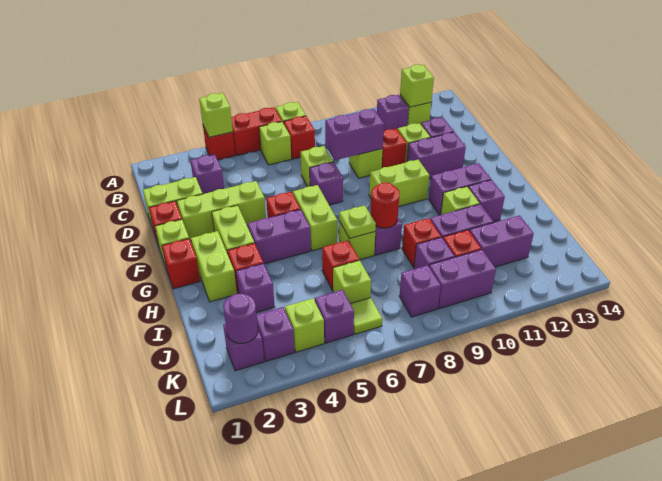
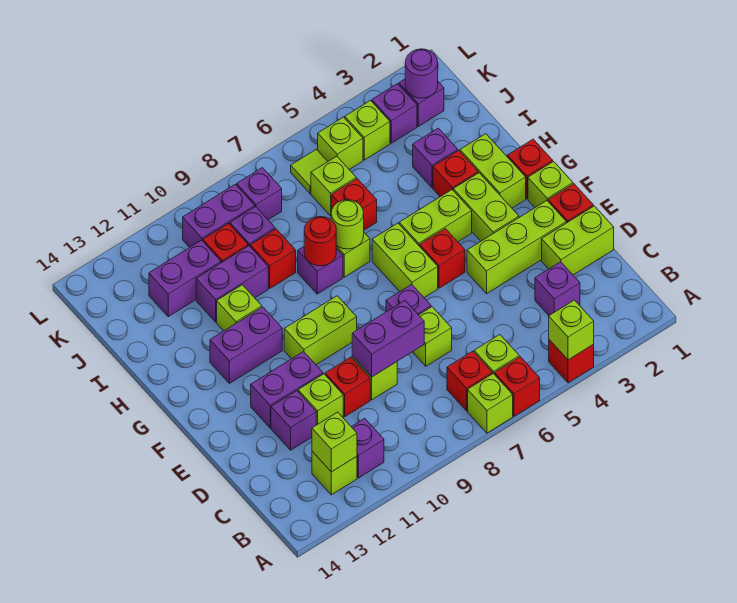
red brick A5:A6 level 1 -> red brick A6 level 1
purple brick G4:G5 level 1 -> lime brick G4:G5 level 1
lime plate H7 level 2 -> lime round brick H7 level 2
purple brick H12 level 1 -> none
purple brick K5 level 1 -> lime brick K5 level 1

